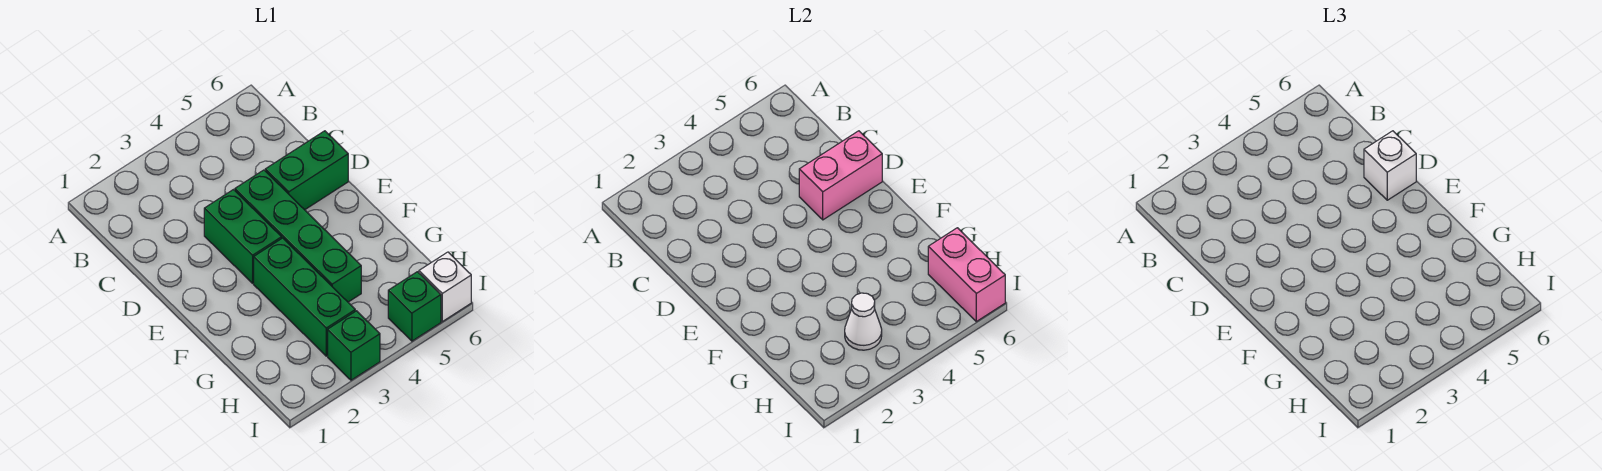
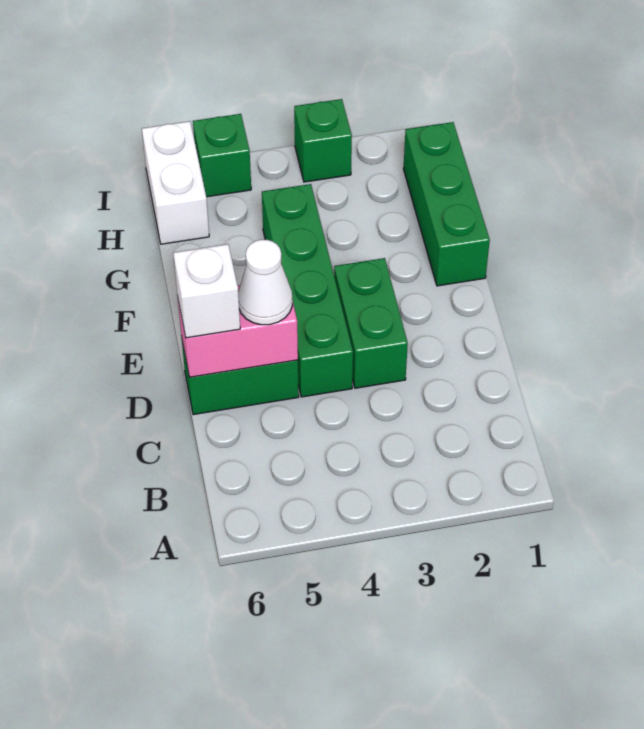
green brick F3:H3 level 1 -> green brick F1:H1 level 1
white cone H3 level 2 -> white cone D5 level 3
pink brick H6:I6 level 2 -> none
white brick I6 level 1 -> white brick H6:I6 level 1

